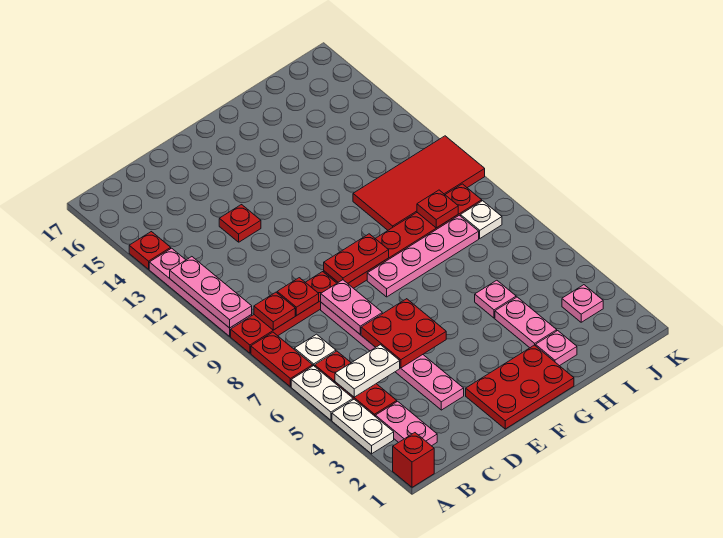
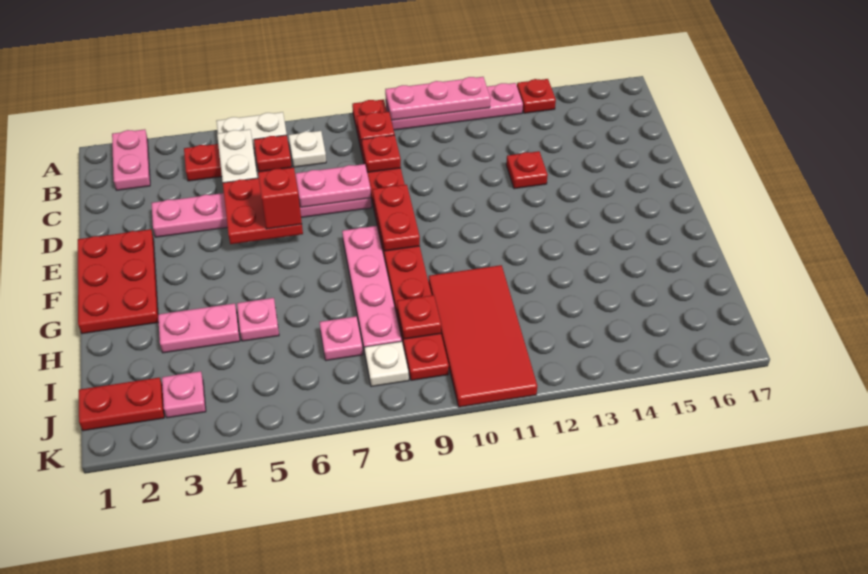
red brick A1 level 1 -> red brick E6 level 3
white plate A3:A4 level 1 -> none
red plate A7:A8 level 1 -> red plate J1:J2 level 1
pink plate B2:B3 level 1 -> pink plate A2:B2 level 1
pink plate H2 level 1 -> pink plate I7 level 1

